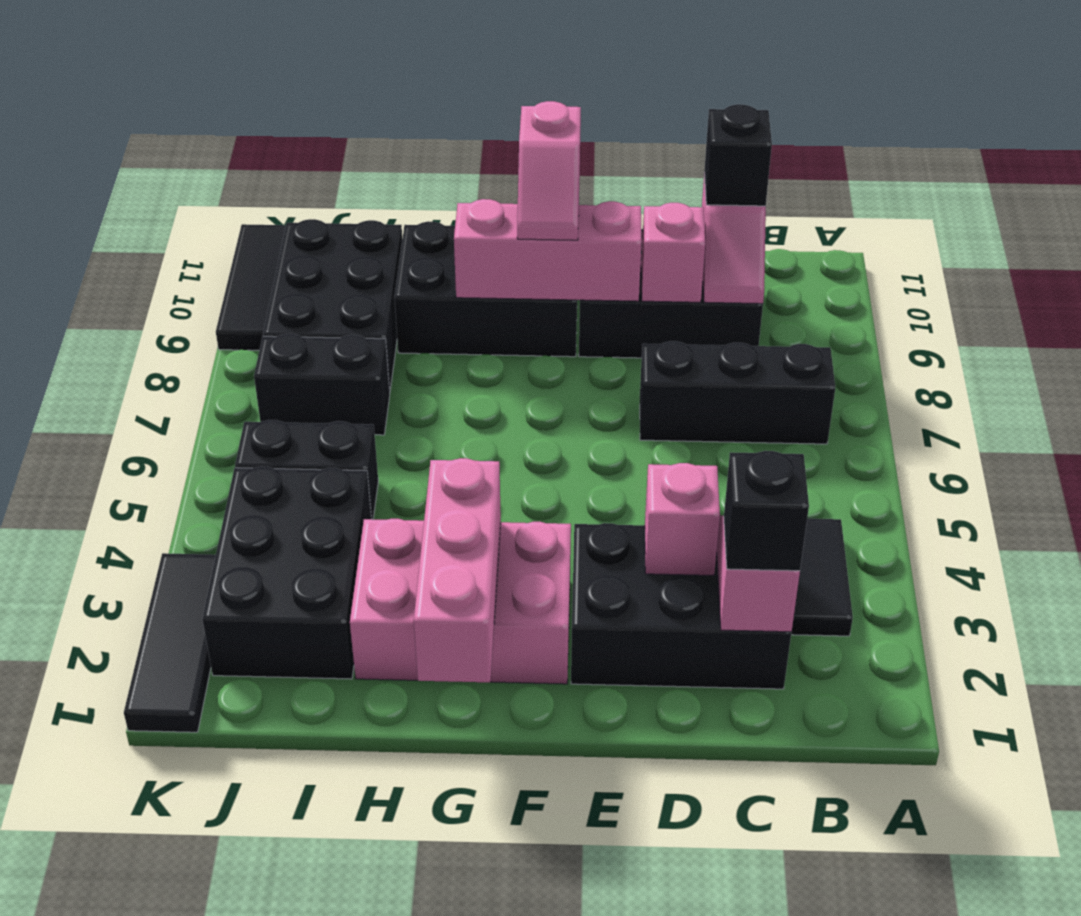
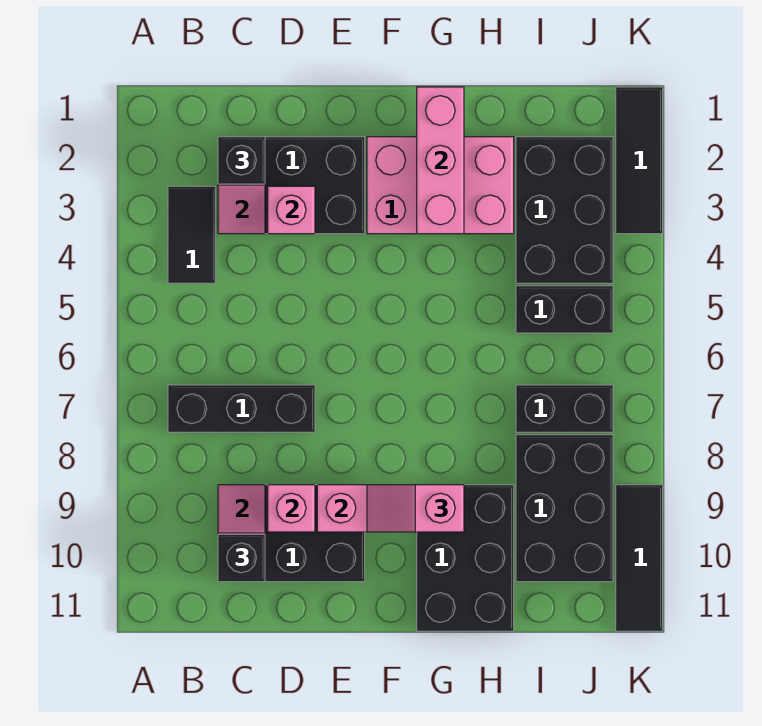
black brick F9:H10 level 1 -> black brick G9:H11 level 1
pink slope F9:F10 level 3 top 10 -> pink slope F9:G9 level 3 top G

